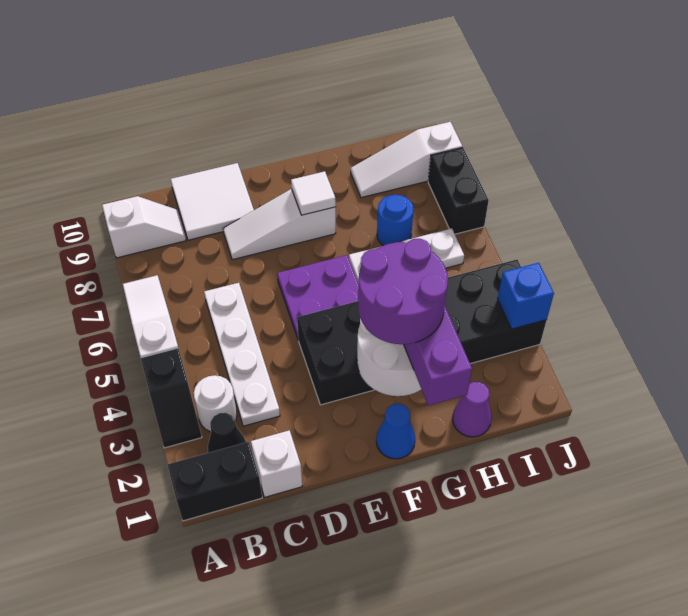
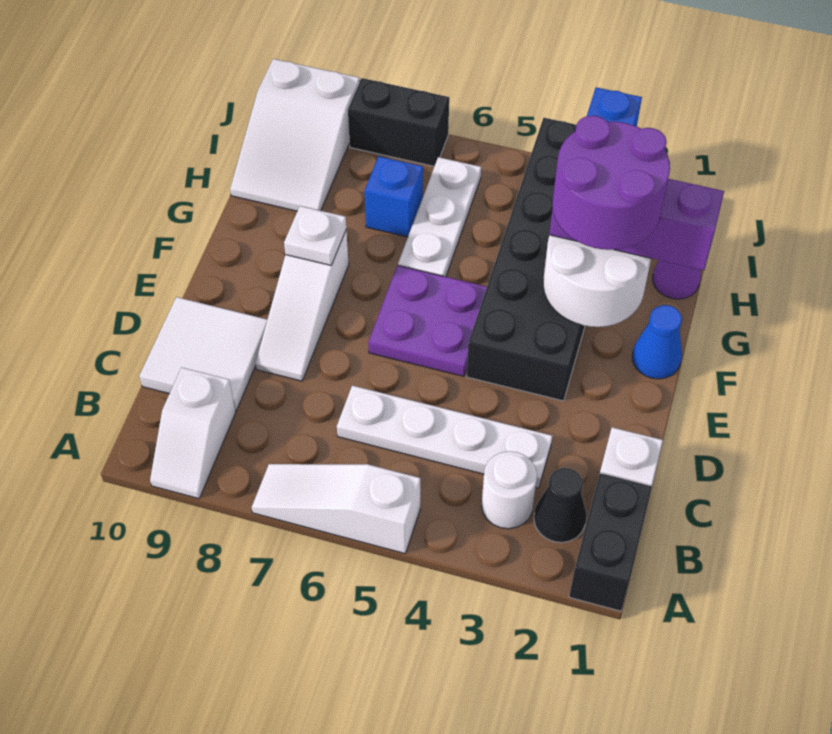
black slope A3:A4 level 1 top 4 -> none
white slope A9:B9 level 1 top A -> white slope A9:B9 level 1 top B
white tile F8 level 2 -> white plate F8 level 2
blue round brick H7 level 1 -> blue brick H7 level 1
white slope H9:J9 level 1 top J -> white slope H9:J10 level 1 top J

